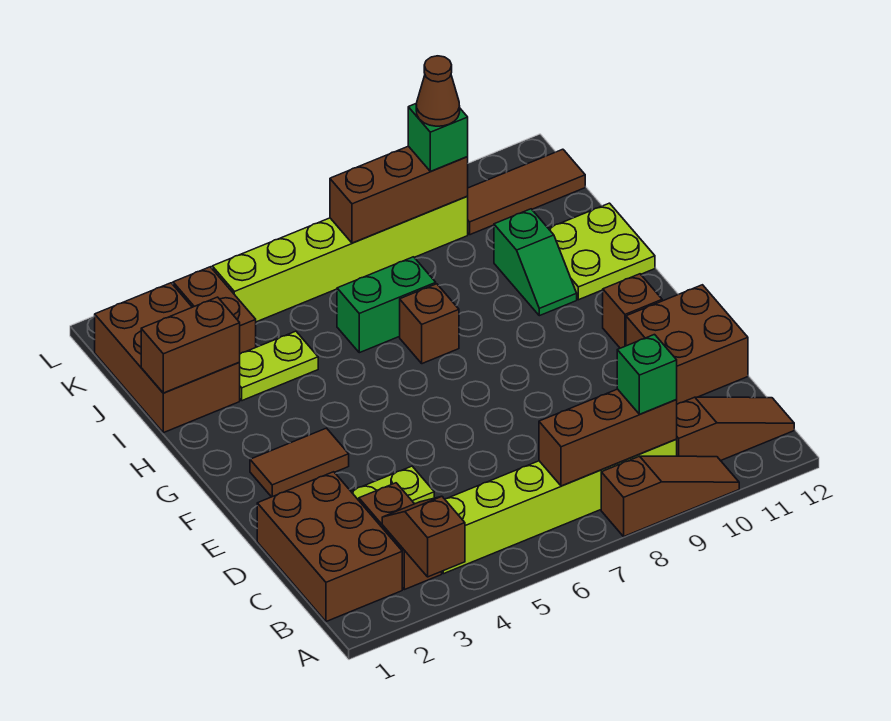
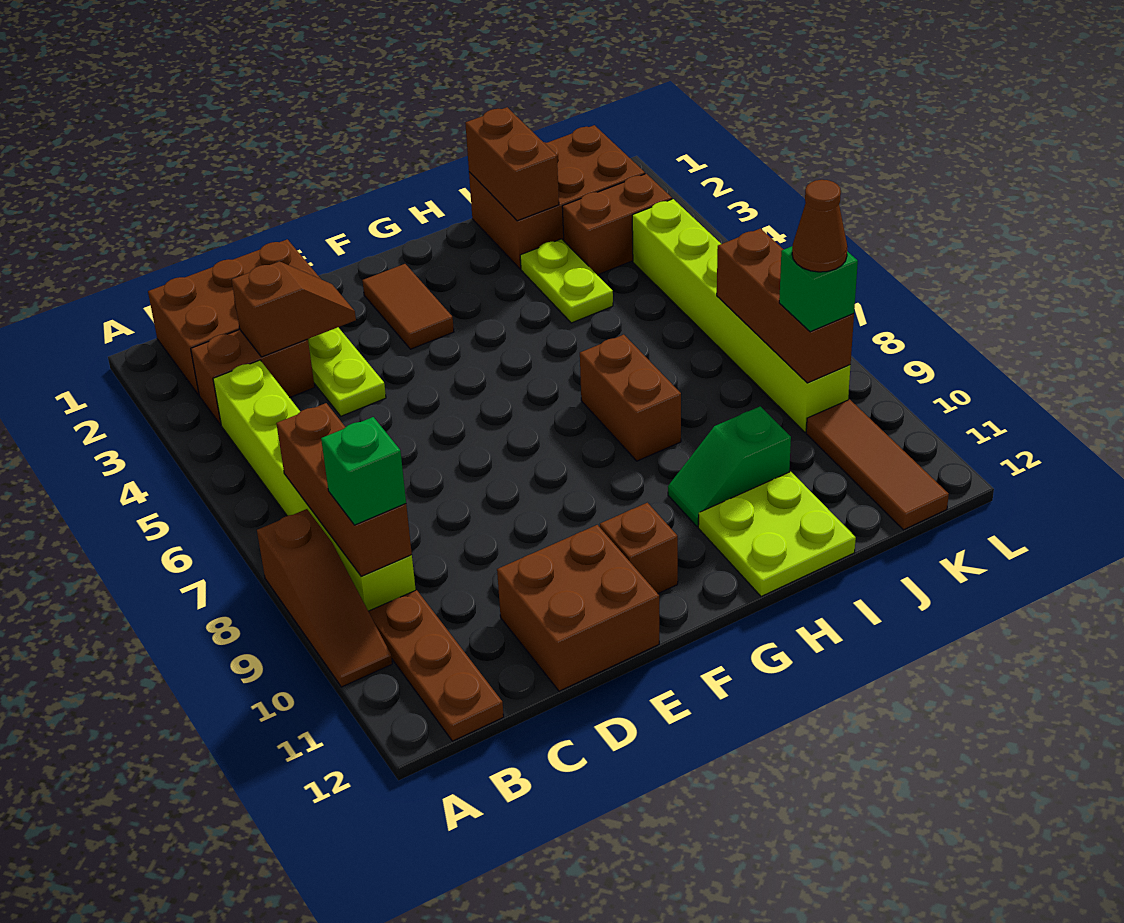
brown slope A3:B3 level 2 top A -> brown slope C3:D3 level 2 top C
brown slope B10:B12 level 1 top 10 -> brown plate B10:B12 level 1
brown brick H7 level 1 -> brown brick H7:H8 level 1
green brick I6:I7 level 1 -> none

